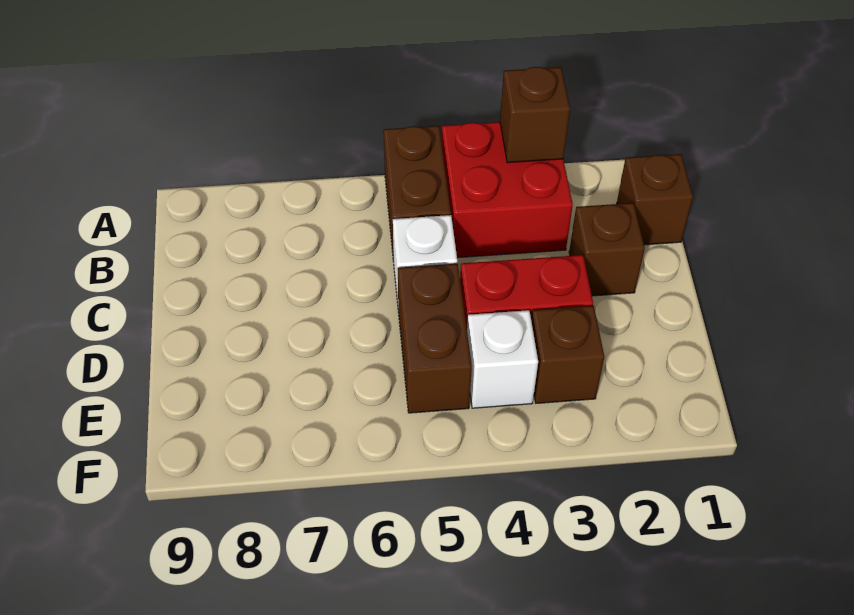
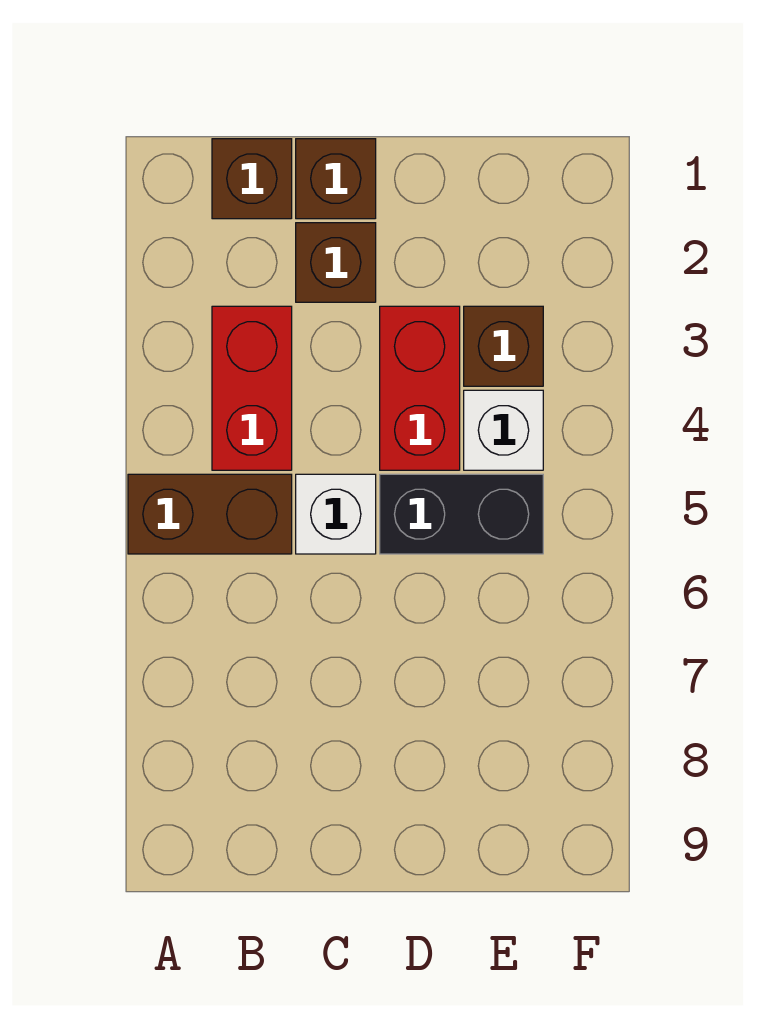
red brick A3:B4 level 1 -> red brick B3:B4 level 1
brown brick A3 level 2 -> brown brick C1 level 1
brown brick D5:E5 level 1 -> black brick D5:E5 level 1

